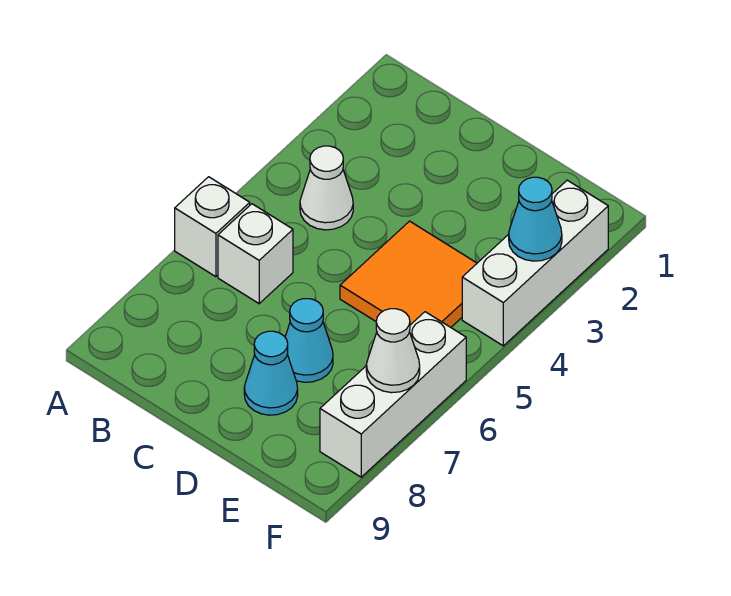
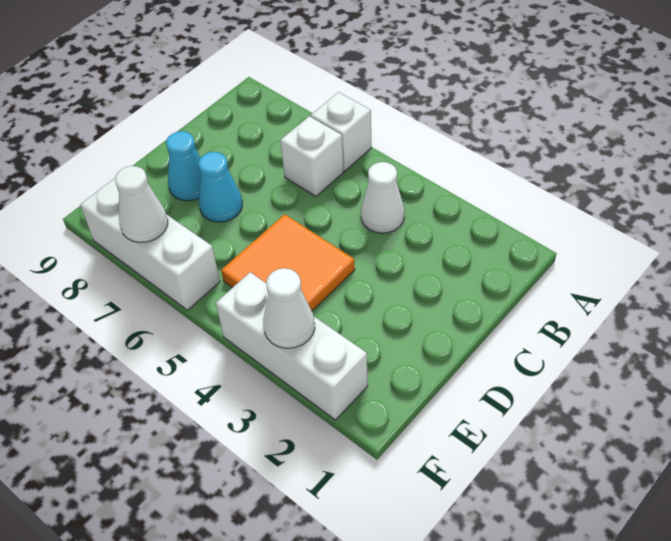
cyan cone F3 level 2 -> white cone F3 level 2

